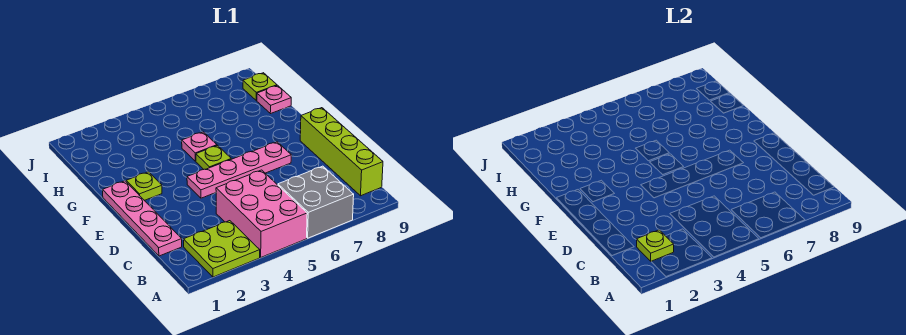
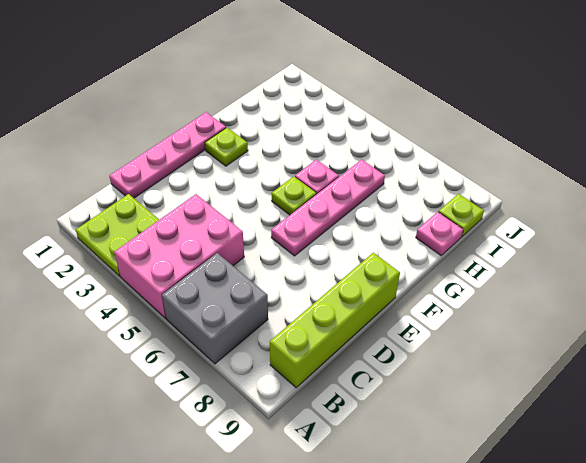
lime plate B2 level 2 -> none
pink plate E4:E7 level 1 -> pink plate E6:H6 level 1

